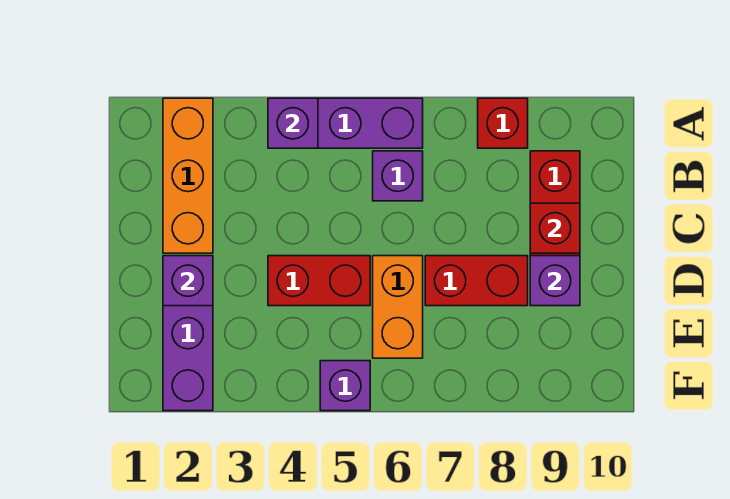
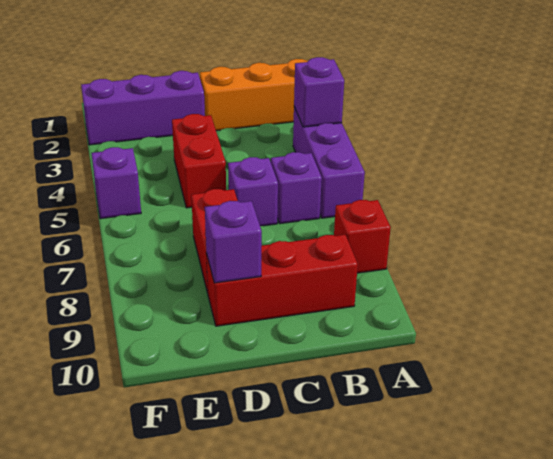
red brick C9 level 2 -> none
purple brick D2 level 2 -> purple brick C6 level 1
orange brick D6:E6 level 1 -> none

